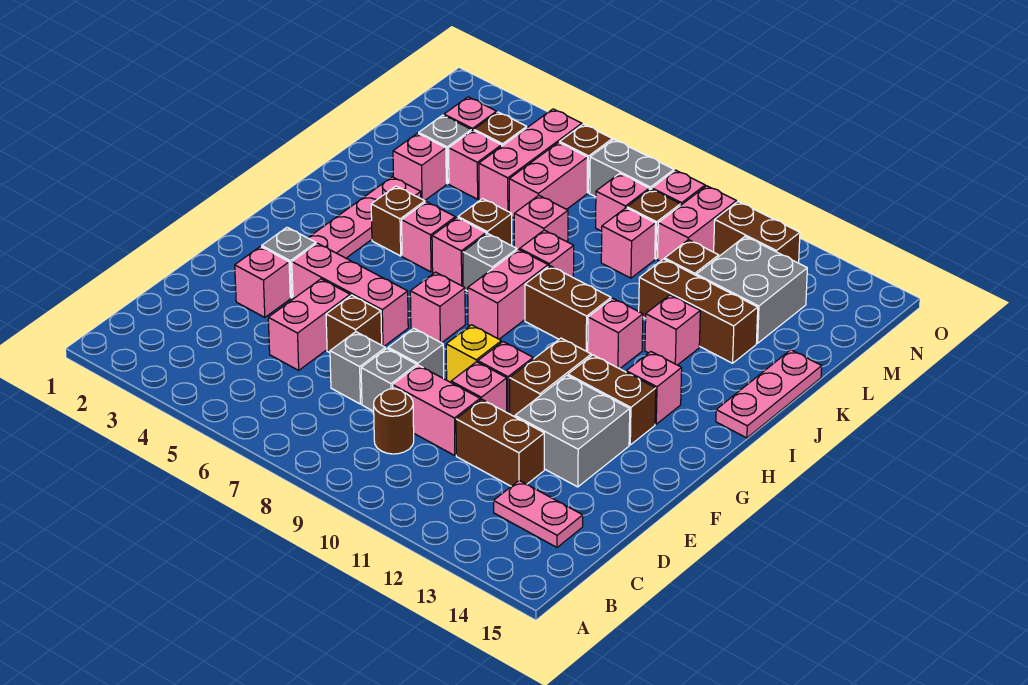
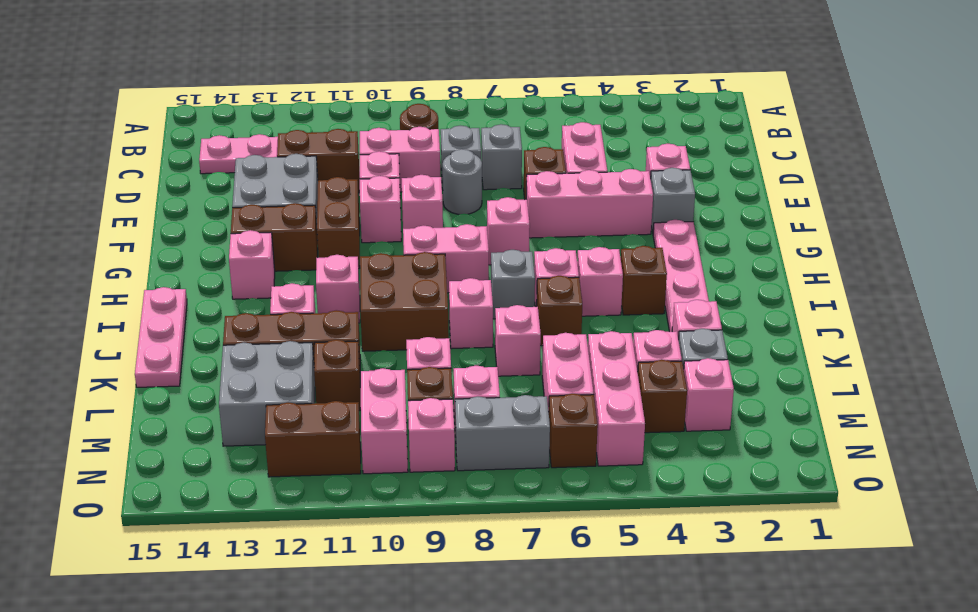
grey brick E8 level 1 -> grey round brick E8 level 1
yellow brick F9 level 1 -> pink brick F9 level 1
pink brick H8:I8 level 1 -> pink brick H8:H9 level 1
brown brick I9:I10 level 1 -> brown brick I9:J10 level 1

